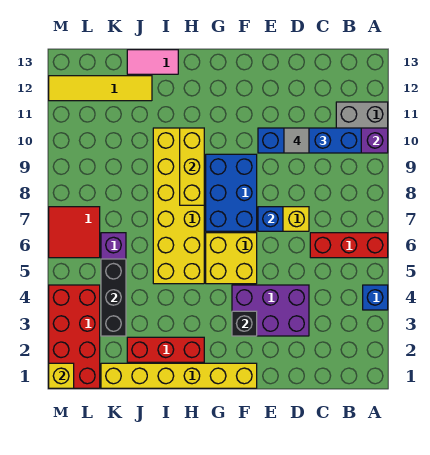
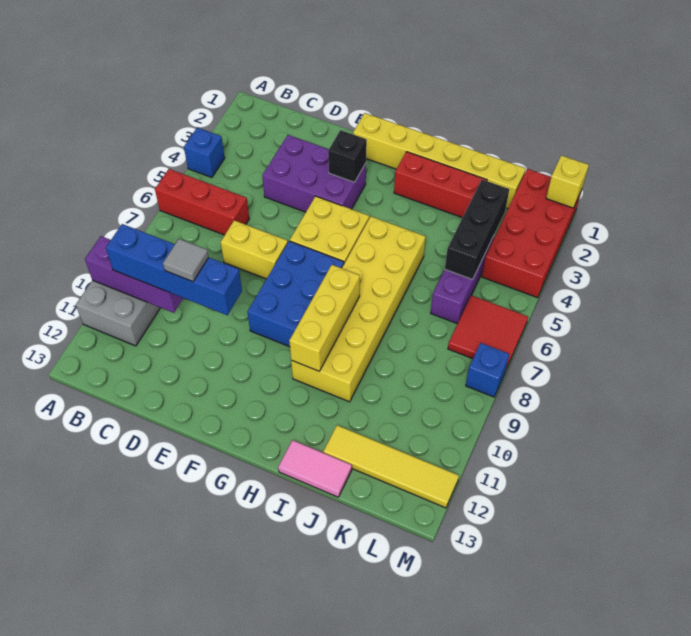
blue brick E7 level 2 -> blue brick M8 level 1

